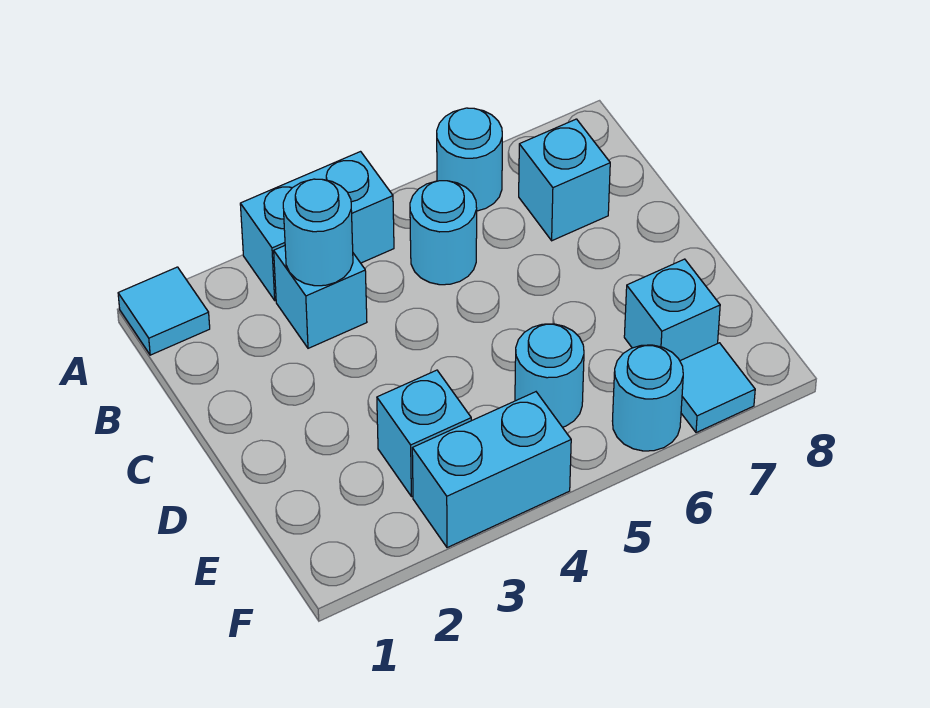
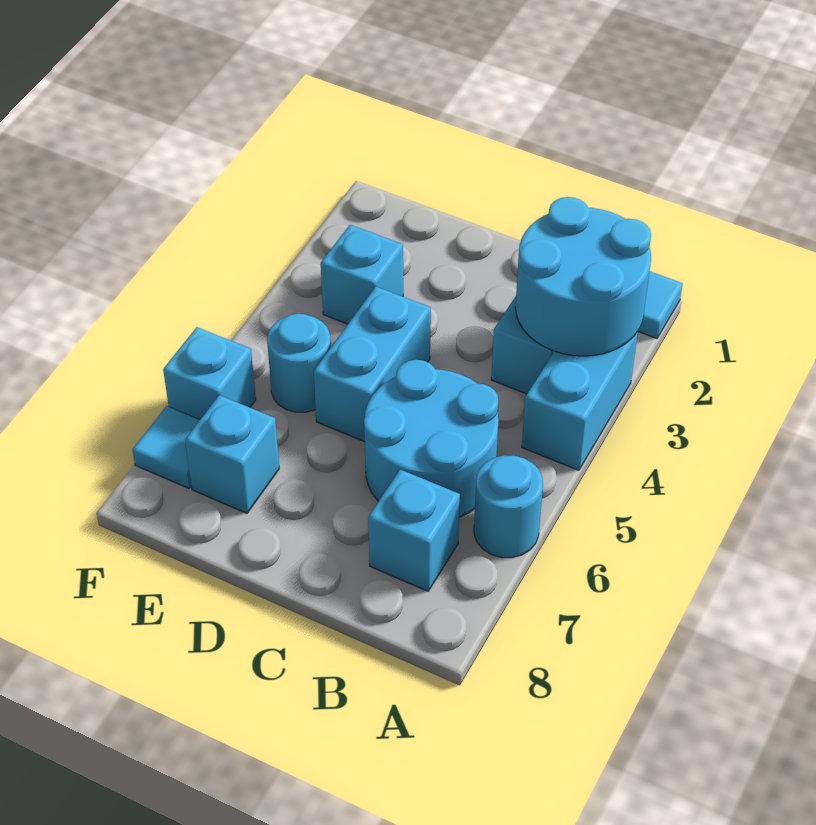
cyan round brick B3 level 2 -> cyan round brick A2:B3 level 2
cyan round brick B5 level 1 -> cyan round brick B5:C6 level 1
cyan brick F3:F4 level 1 -> cyan brick D4:D5 level 1
cyan round brick F6 level 1 -> cyan brick F6 level 1

